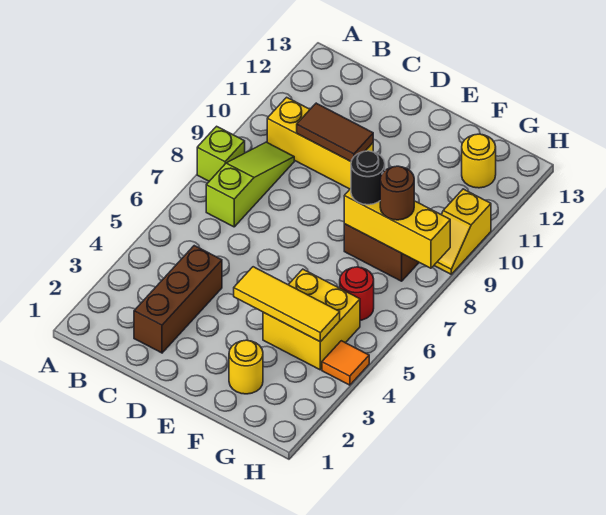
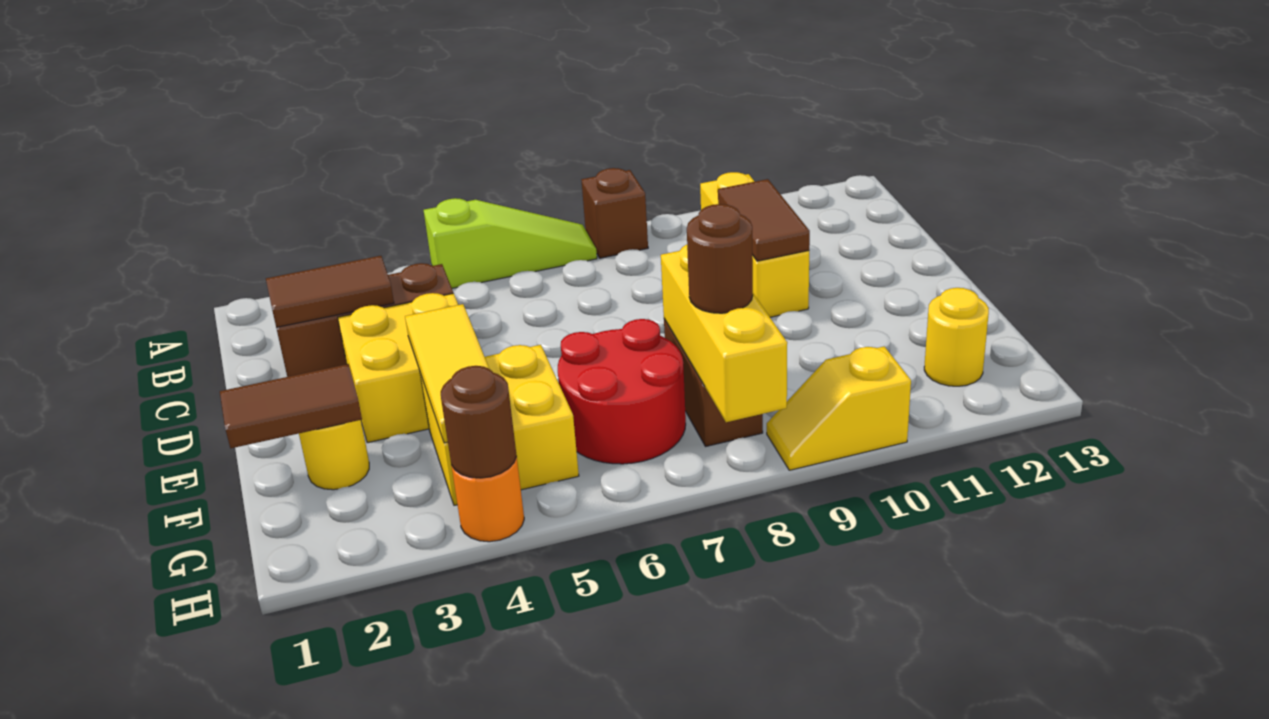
lime brick A8 level 1 -> brown brick A8 level 1
lime slope B7:B9 level 1 top 7 -> lime slope A5:A7 level 1 top 5
none -> brown tile C2:C3 level 2
none -> yellow brick D3:E4 level 1
none -> brown tile F1:F2 level 2
black round brick F8 level 3 -> none
red round brick G6 level 1 -> red round brick F6:G7 level 1
orange tile H4 level 1 -> orange round brick H4 level 1
none -> brown round brick H4 level 2

